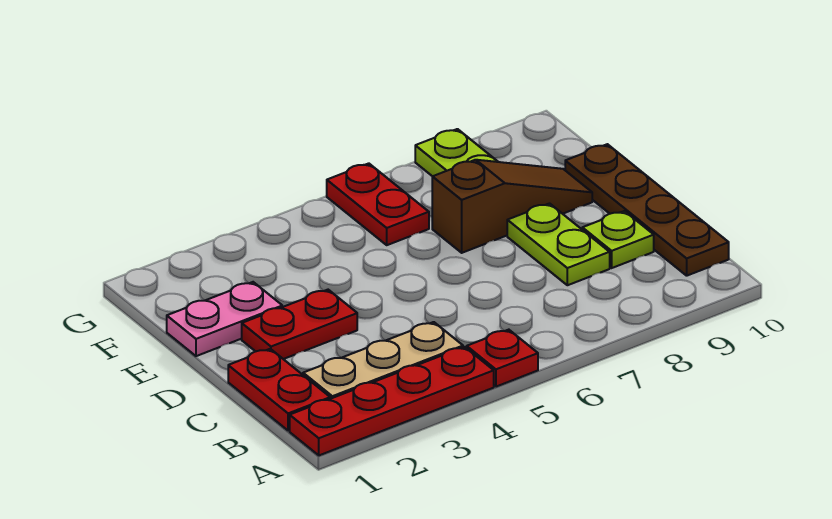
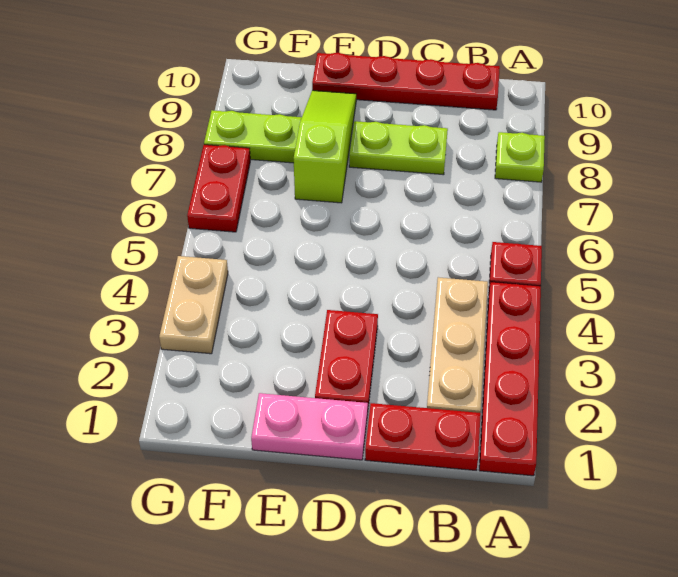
brown plate B10:E10 level 1 -> red plate B10:E10 level 1
lime plate C9 level 1 -> lime plate A8 level 1
pink plate E1:E2 level 1 -> pink plate D1:E1 level 1
brown slope E7:E9 level 1 top 7 -> lime slope E7:E9 level 1 top 7
red plate F6:G6 level 1 -> red plate G6:G7 level 1
none -> tan plate G3:G4 level 1

